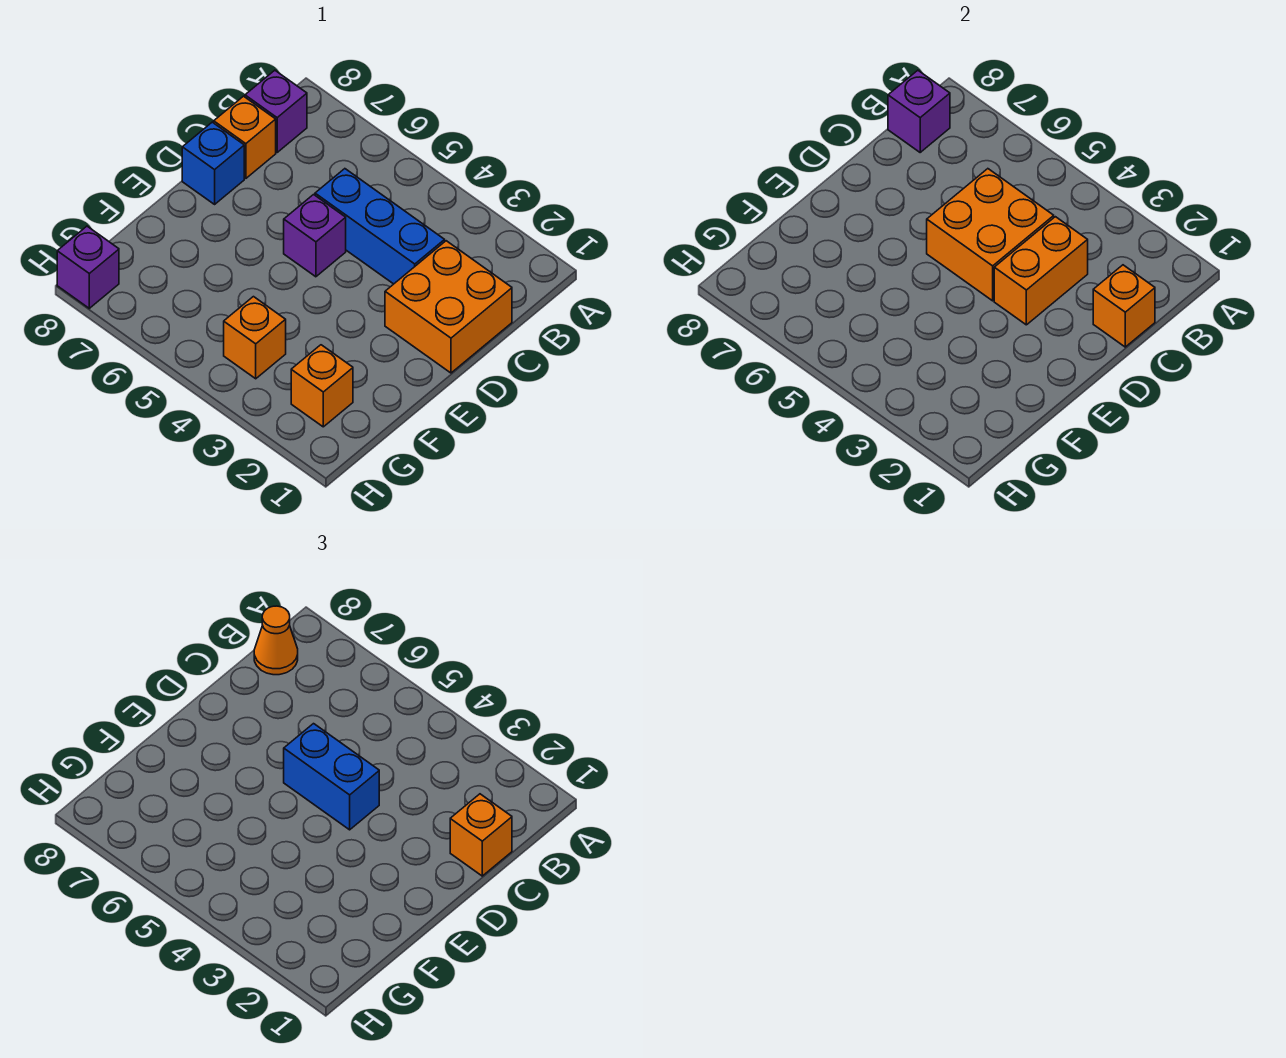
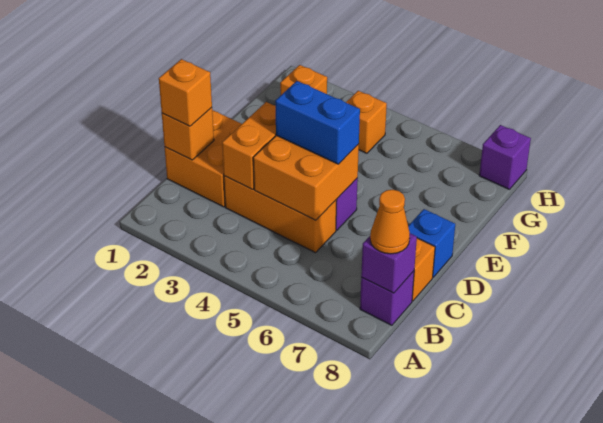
blue brick C3:C5 level 1 -> orange brick C3:C5 level 1

